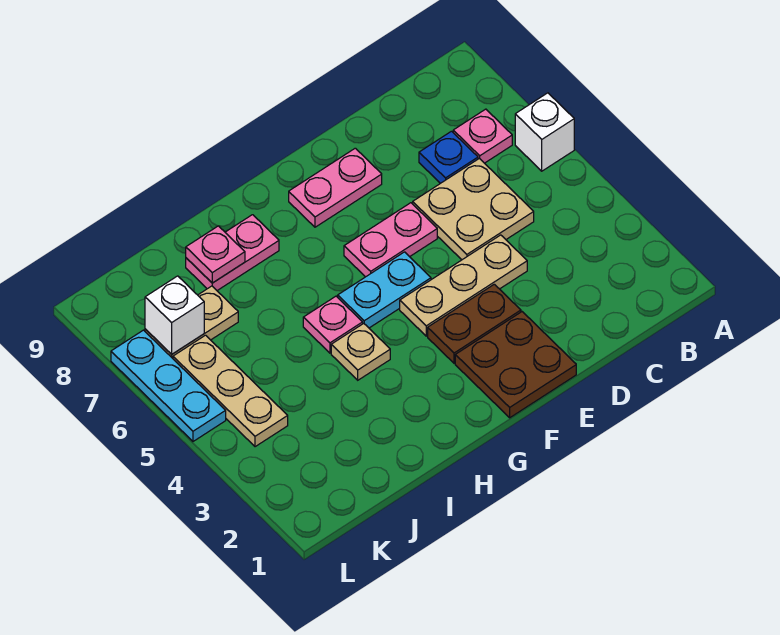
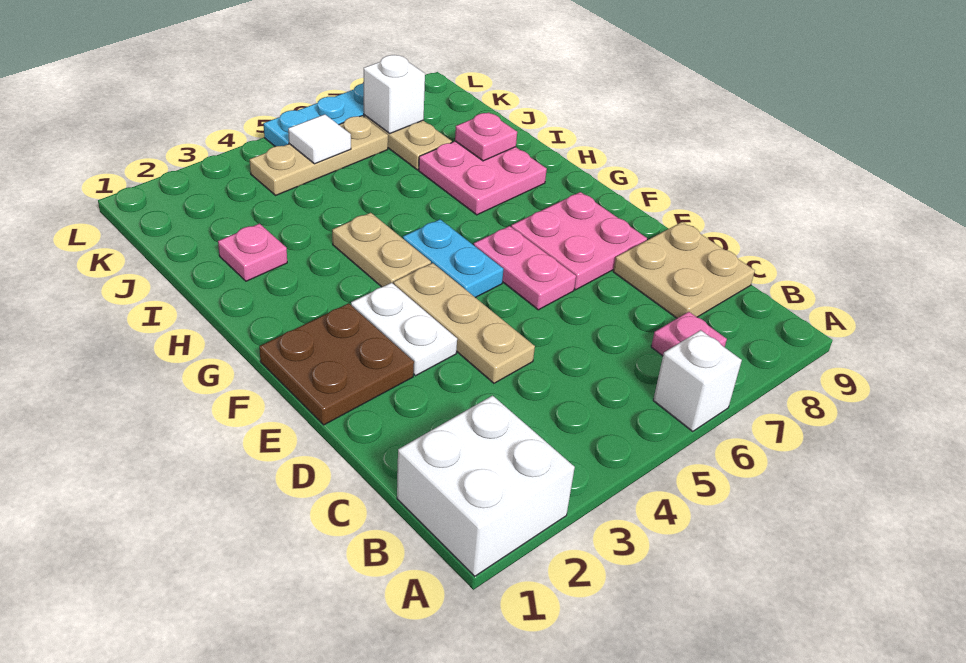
none -> white brick A1:B2 level 1
tan plate C5:D6 level 1 -> tan plate C8:D9 level 1
blue plate C7 level 1 -> none
brown plate E3:F3 level 1 -> white plate E3:F3 level 1
pink plate E8:F8 level 1 -> pink plate E7:F8 level 1
tan plate H4 level 1 -> tan plate G4:H4 level 1
pink plate H5 level 1 -> pink plate I2 level 1
pink plate H8:I8 level 1 -> pink plate H7:I8 level 1
none -> white tile K5 level 2

